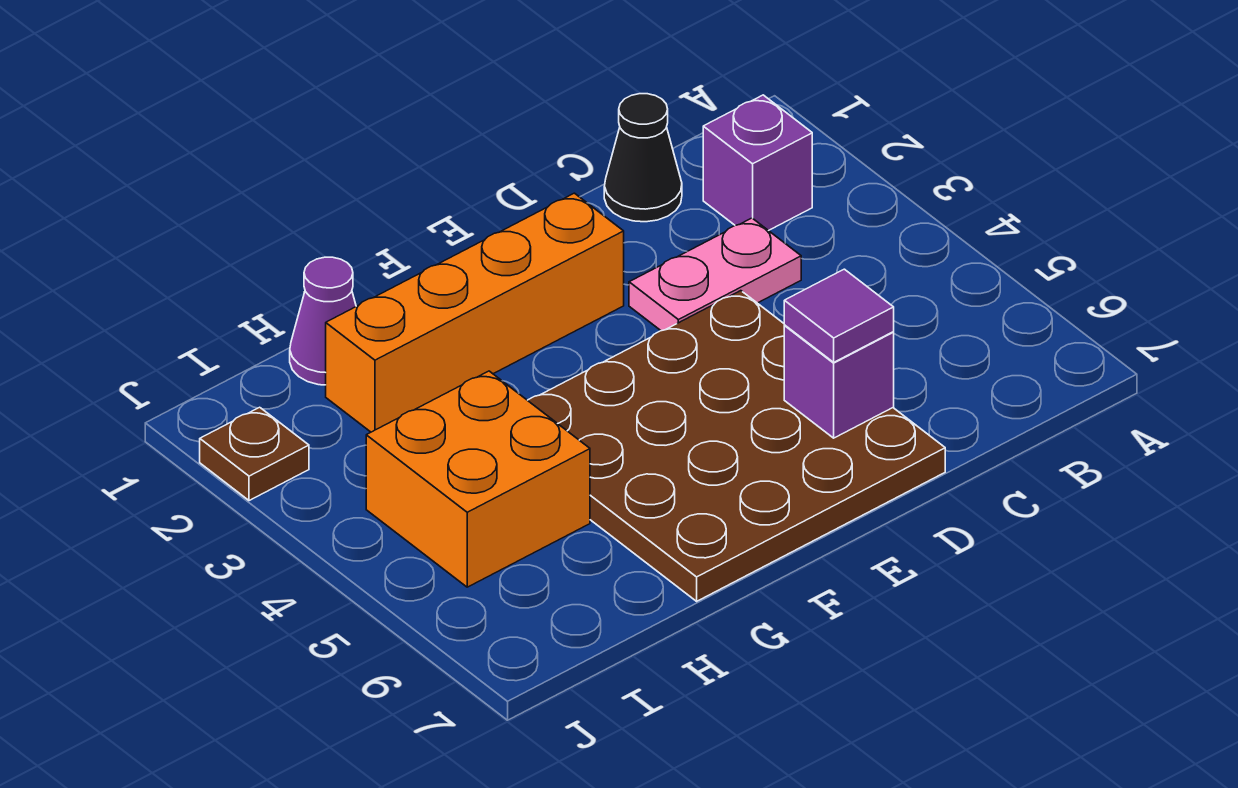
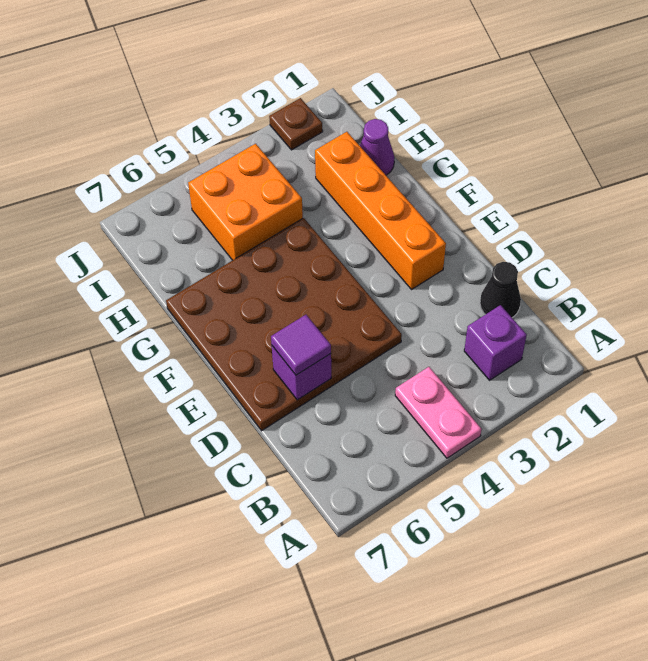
pink plate C3:D3 level 1 -> pink plate A4:B4 level 1

